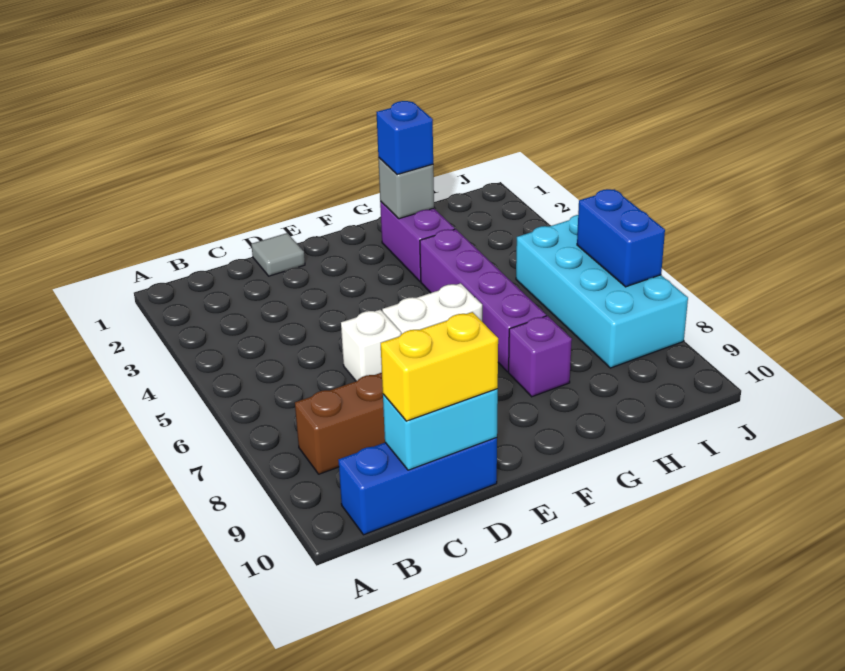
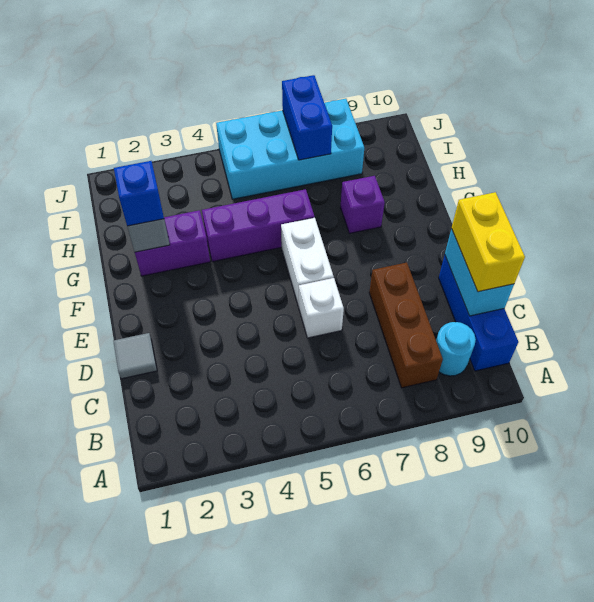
none -> cyan round brick B9 level 1
purple brick G4:G7 level 1 -> purple brick G4:G6 level 1
blue brick J6:J7 level 2 -> blue brick I7:J7 level 2

